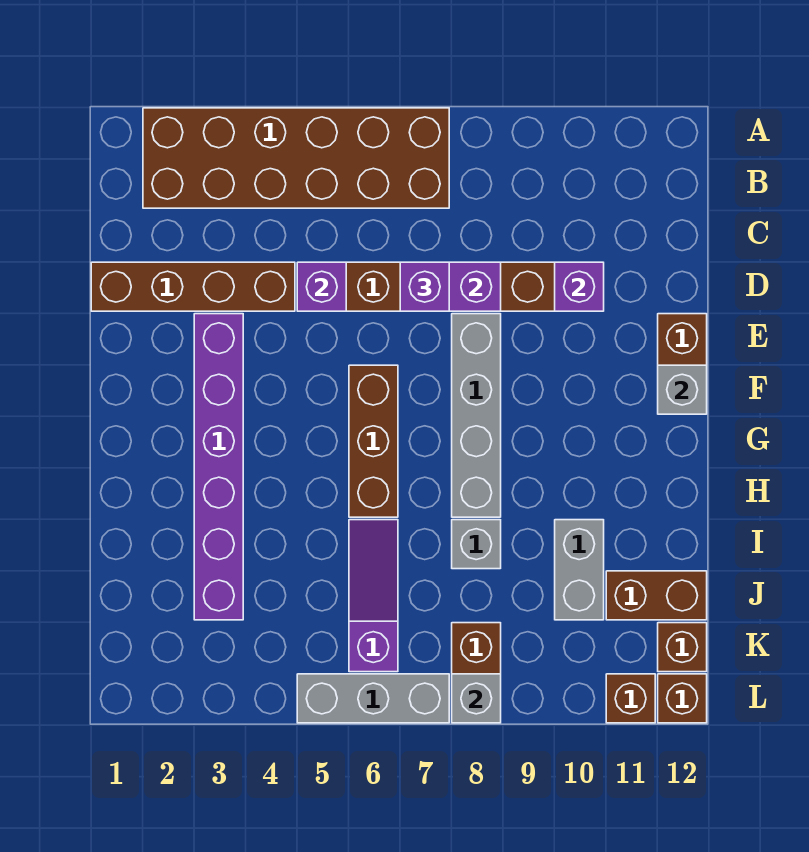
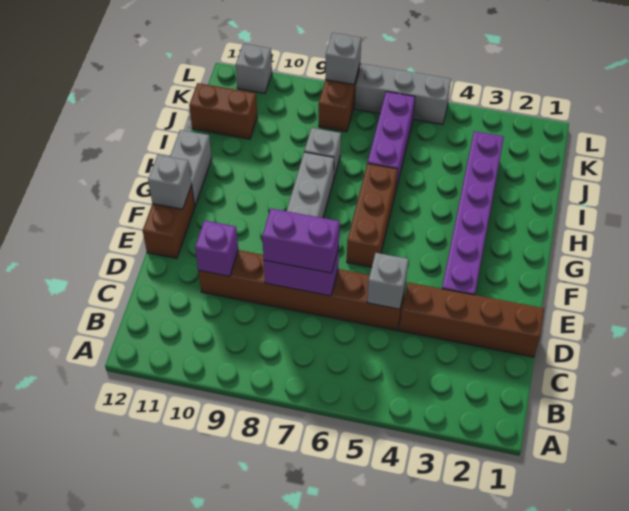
brown brick A2:B7 level 1 -> none
purple brick D5 level 2 -> grey brick D5 level 2
purple brick D7 level 3 -> purple brick D7:D8 level 3
purple slope I6:K6 level 1 top K -> purple brick I6:K6 level 1
grey brick I10:J10 level 1 -> grey brick G12:H12 level 1
brown brick K12 level 1 -> none
brown brick L11 level 1 -> grey brick L11 level 1
brown brick L12 level 1 -> none

